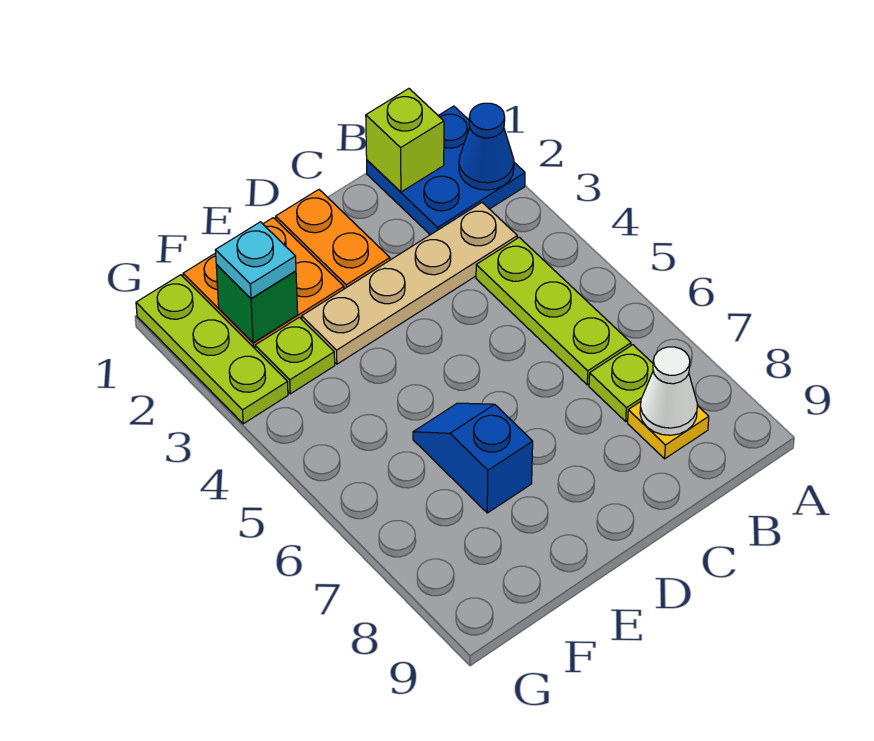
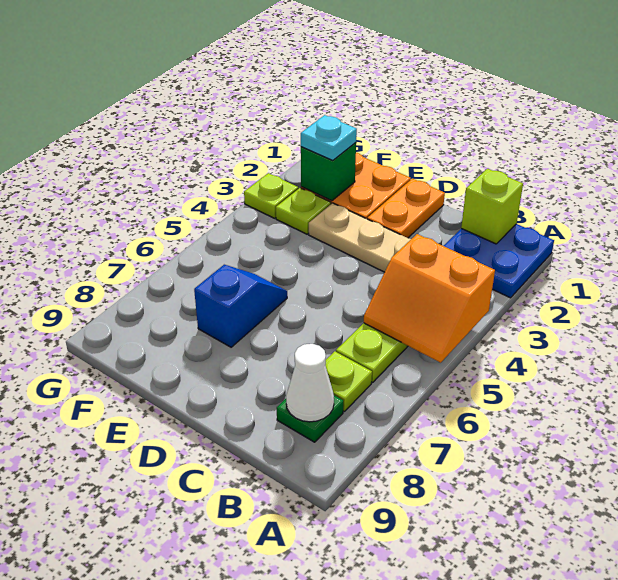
blue cone A2 level 2 -> none
none -> orange slope A4:B5 level 2 top 4
yellow plate B8 level 1 -> green plate B8 level 1
lime plate G1:G3 level 1 -> lime plate G3 level 1

